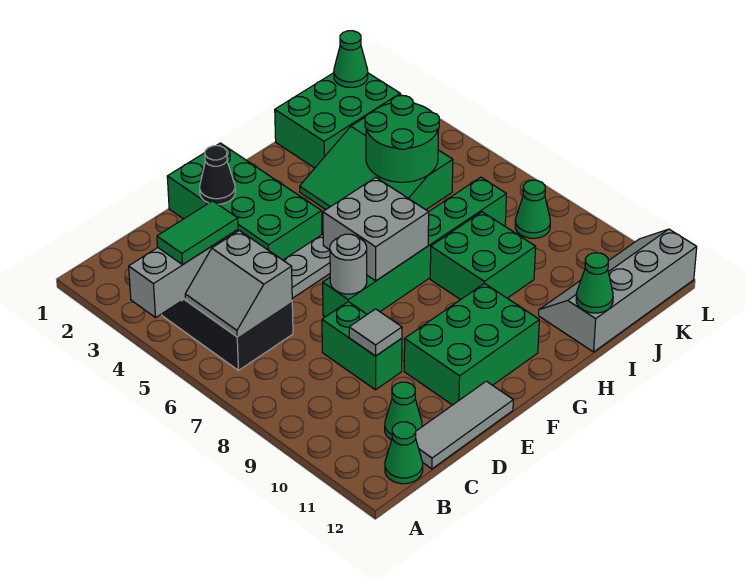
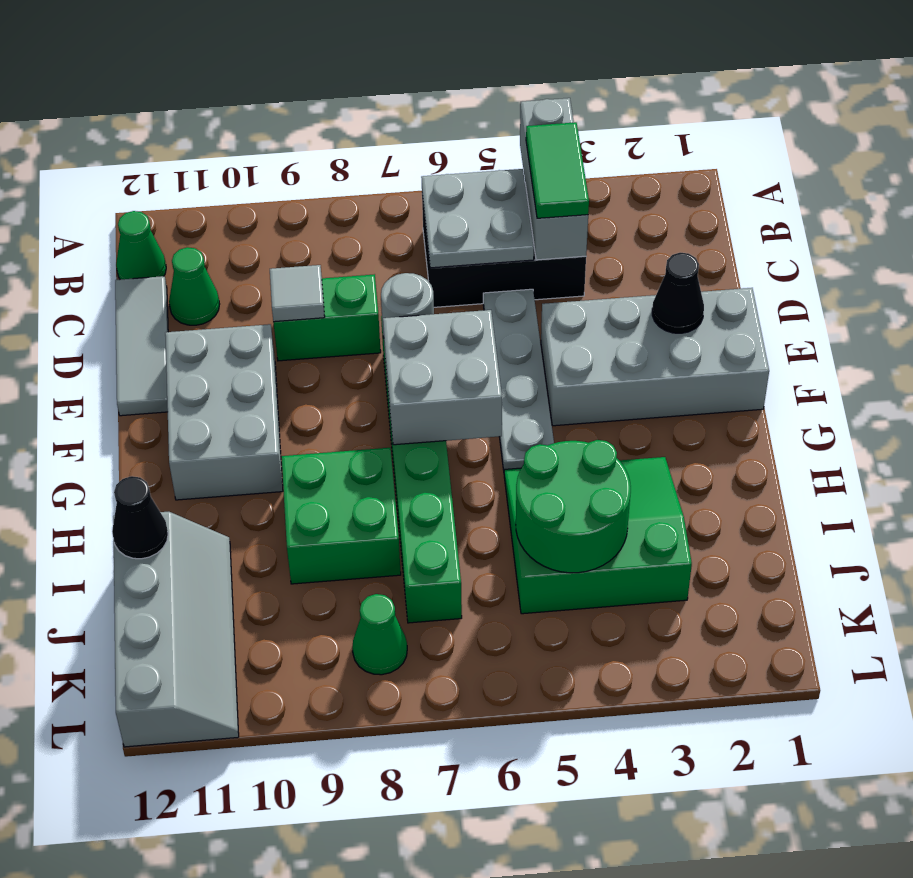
grey slope B5:C6 level 2 top C -> grey plate B5:C6 level 2
green brick E1:F4 level 1 -> grey brick E1:F4 level 1
green brick E10:G11 level 1 -> grey brick E10:G11 level 1
green brick I1:K2 level 1 -> none
green cone I12 level 2 -> black cone I12 level 2
green cone K1 level 2 -> none

